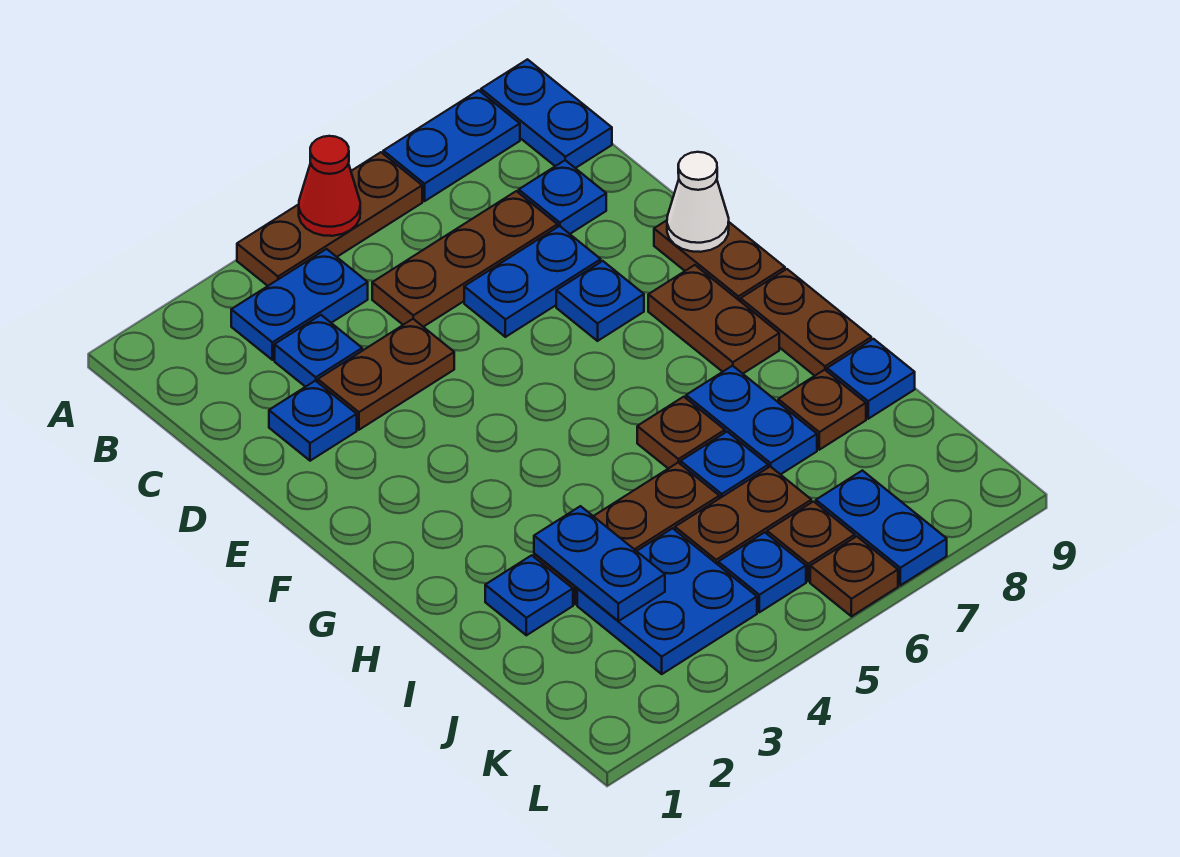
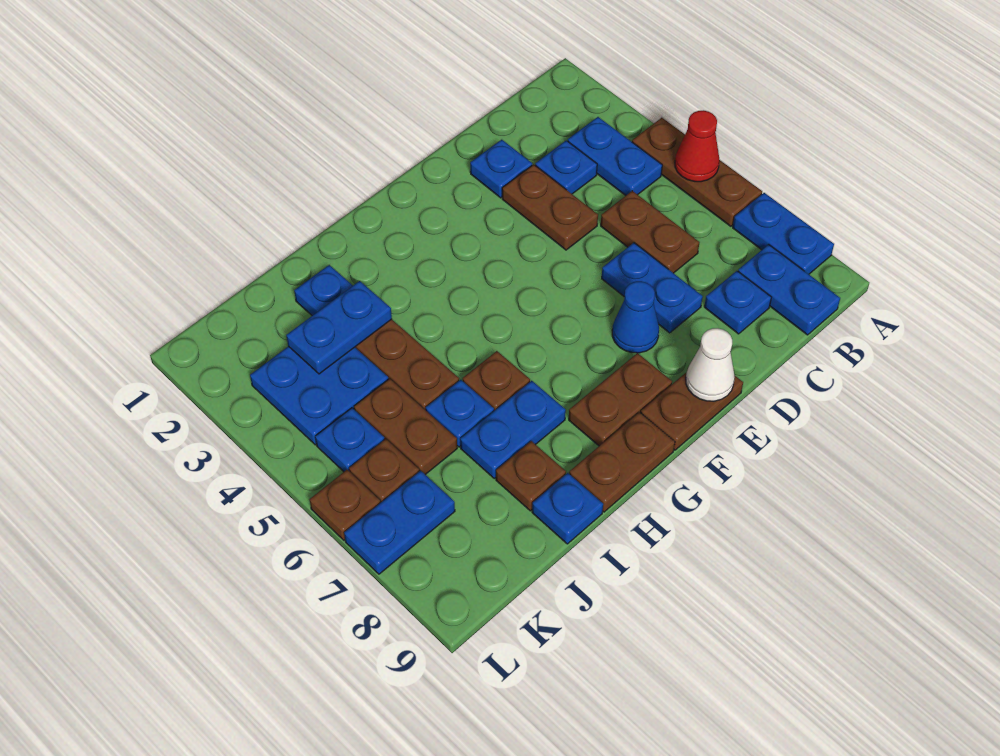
blue plate A9:B9 level 1 -> blue plate B8:B9 level 1
brown plate C5:C7 level 1 -> brown plate C5:C6 level 1
blue plate E7 level 1 -> blue cone E7 level 1

